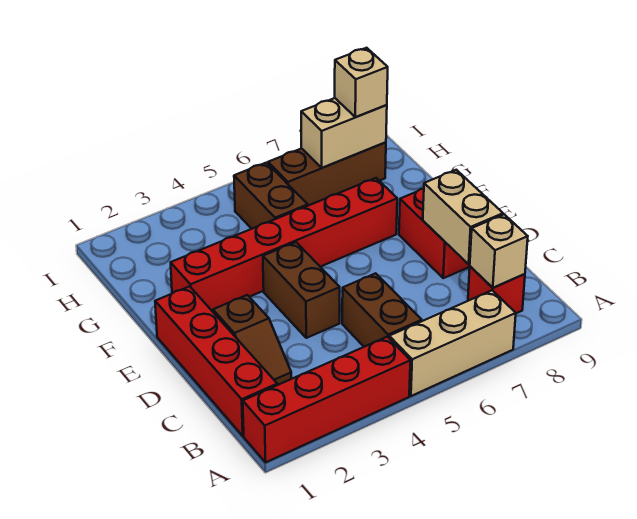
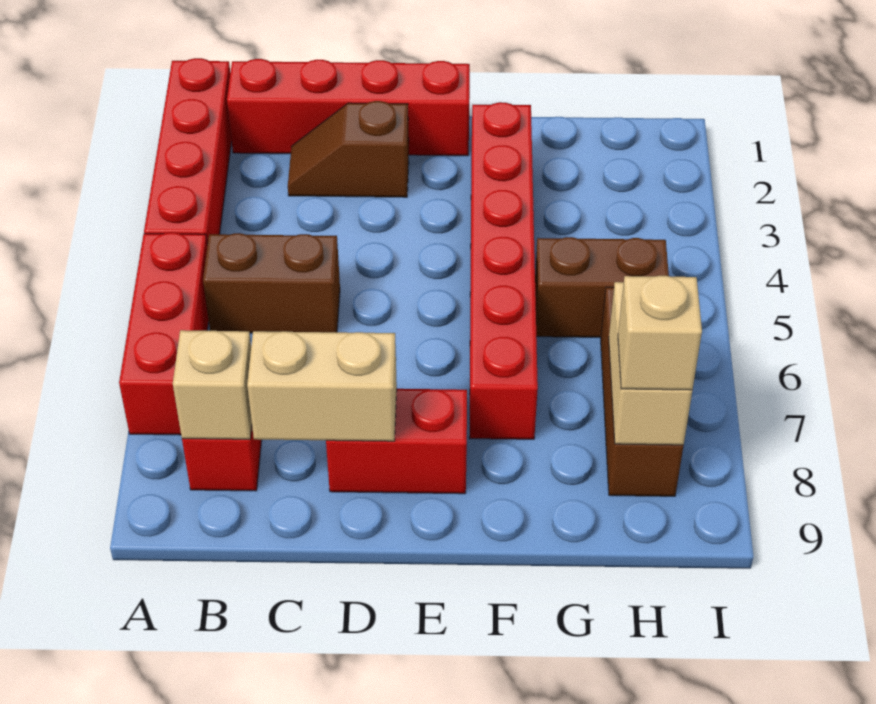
tan brick A5:A7 level 1 -> red brick A5:A7 level 1
brown brick D4:E4 level 1 -> none

